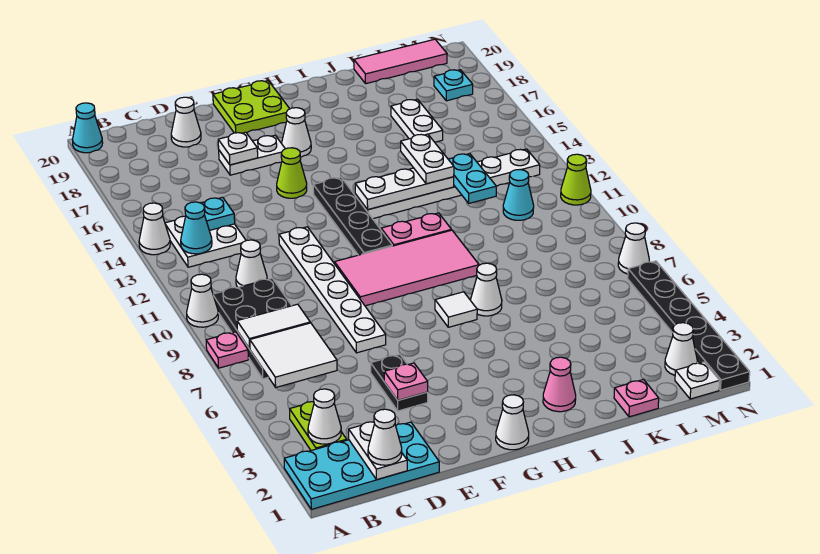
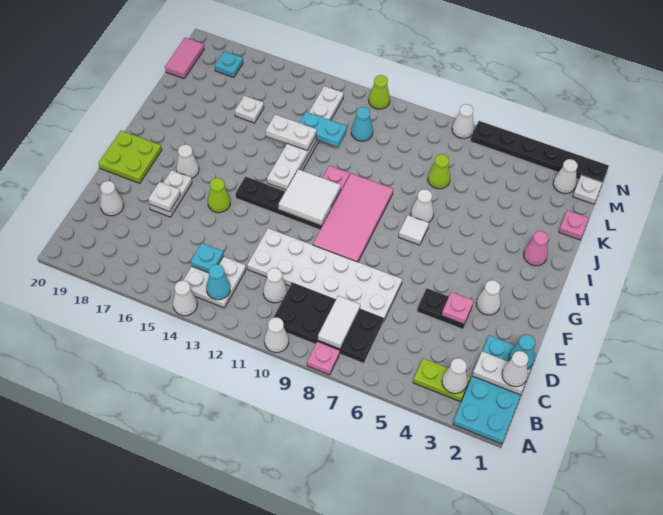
cyan cone A20 level 1 -> cyan cone D1 level 2
white tile B6:C7 level 2 -> white tile G11:H12 level 2
white plate E7:E12 level 1 -> white plate D7:E12 level 1
white cone G1 level 1 -> white cone F3 level 1
none -> lime cone K7 level 1
white plate K16:K17 level 1 -> white plate K16 level 1
pink tile K20:M20 level 1 -> pink tile L20:M20 level 1

